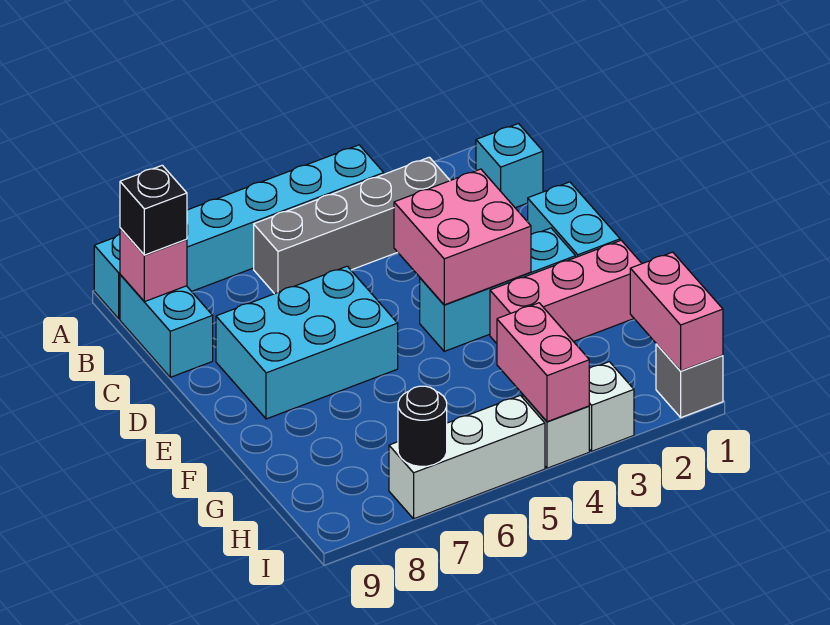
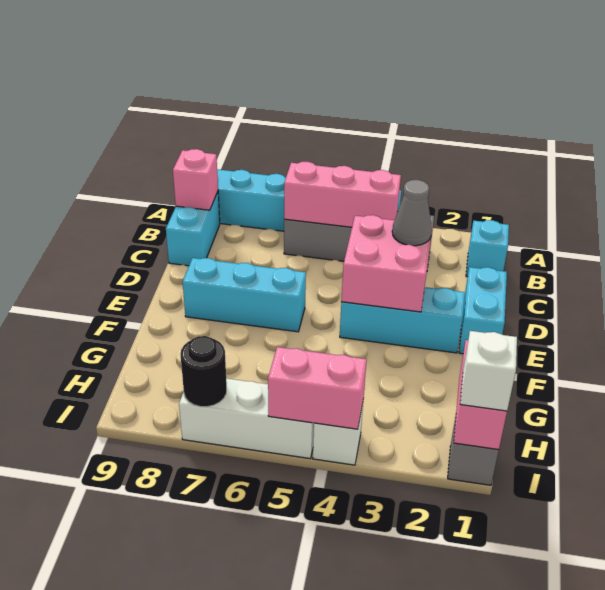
black brick B9 level 3 -> none
none -> grey cone D3 level 3
cyan brick D6:E8 level 1 -> cyan brick E6:E8 level 1
pink brick F1:F3 level 1 -> pink brick B4:B6 level 2
pink brick H4:I4 level 2 -> pink brick I4:I5 level 2
white brick I3 level 1 -> white brick I1 level 3

